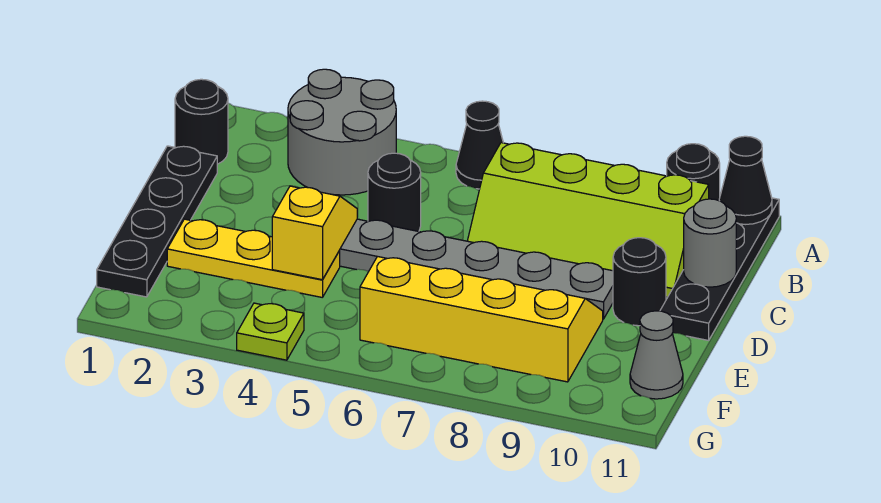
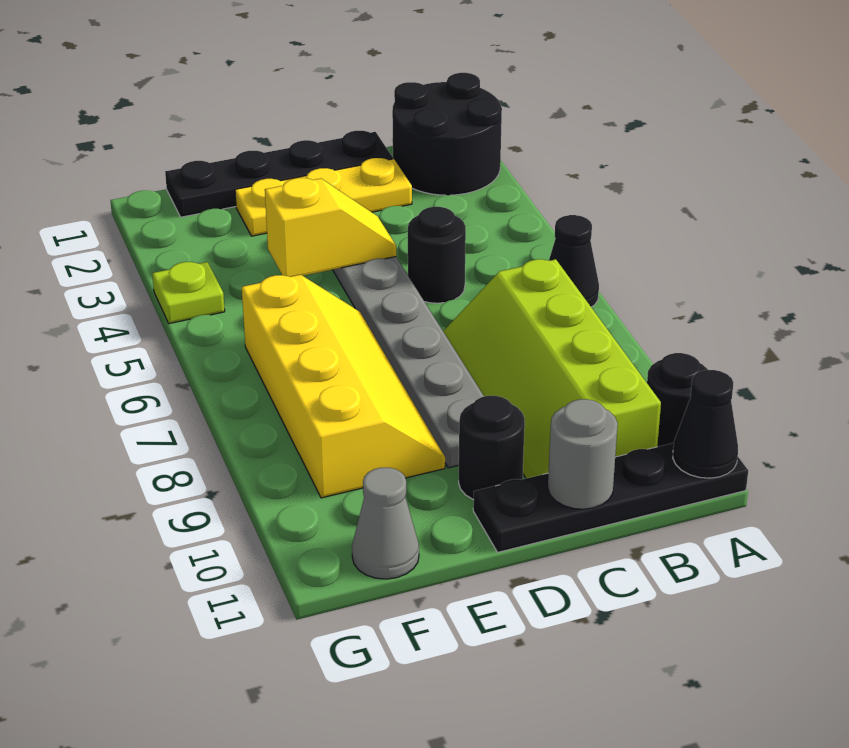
grey round brick A3:B4 level 1 -> none
black round brick B1 level 1 -> black round brick A1:B2 level 1
yellow plate E2:E4 level 1 -> yellow plate C2:E2 level 1

